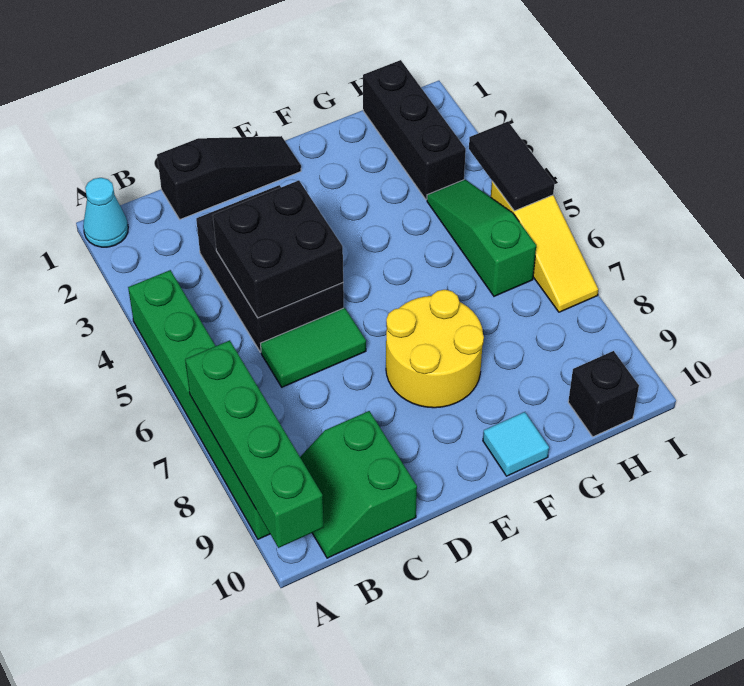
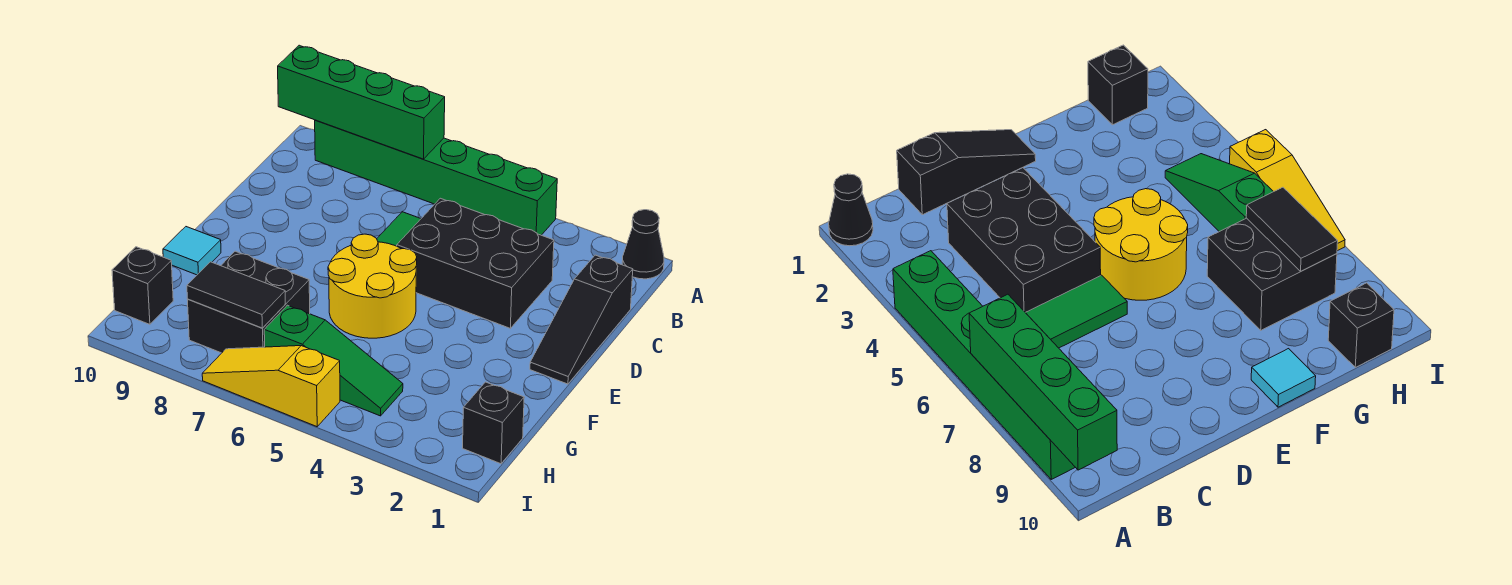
cyan cone A1 level 1 -> black cone A1 level 1
green slope B9:C10 level 1 top C -> none
black brick C4:D5 level 2 -> black brick G7:H8 level 1
yellow round brick E7:F8 level 1 -> yellow round brick E5:F6 level 1
black brick H1:H3 level 1 -> black brick H1 level 1
black tile I4:I5 level 2 -> black tile H7:H8 level 2

